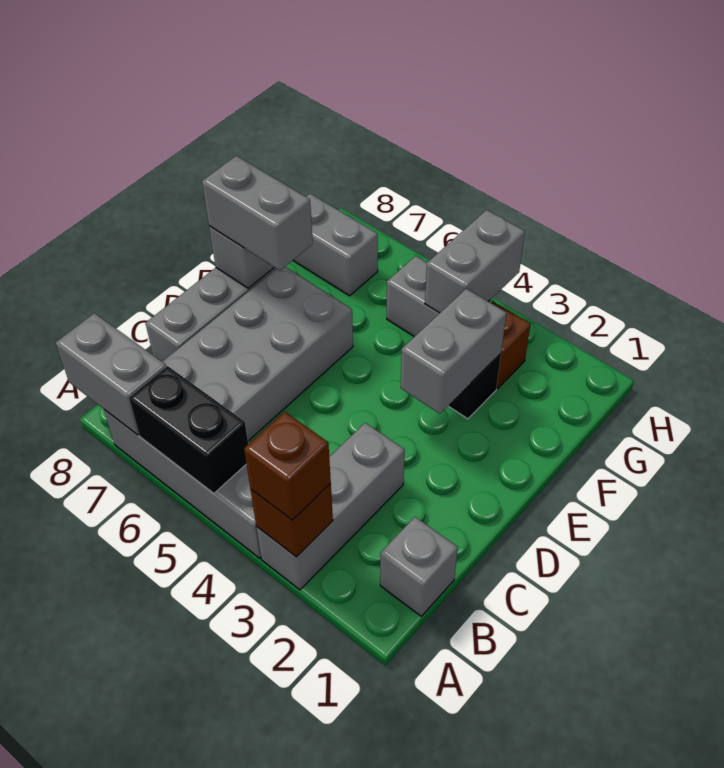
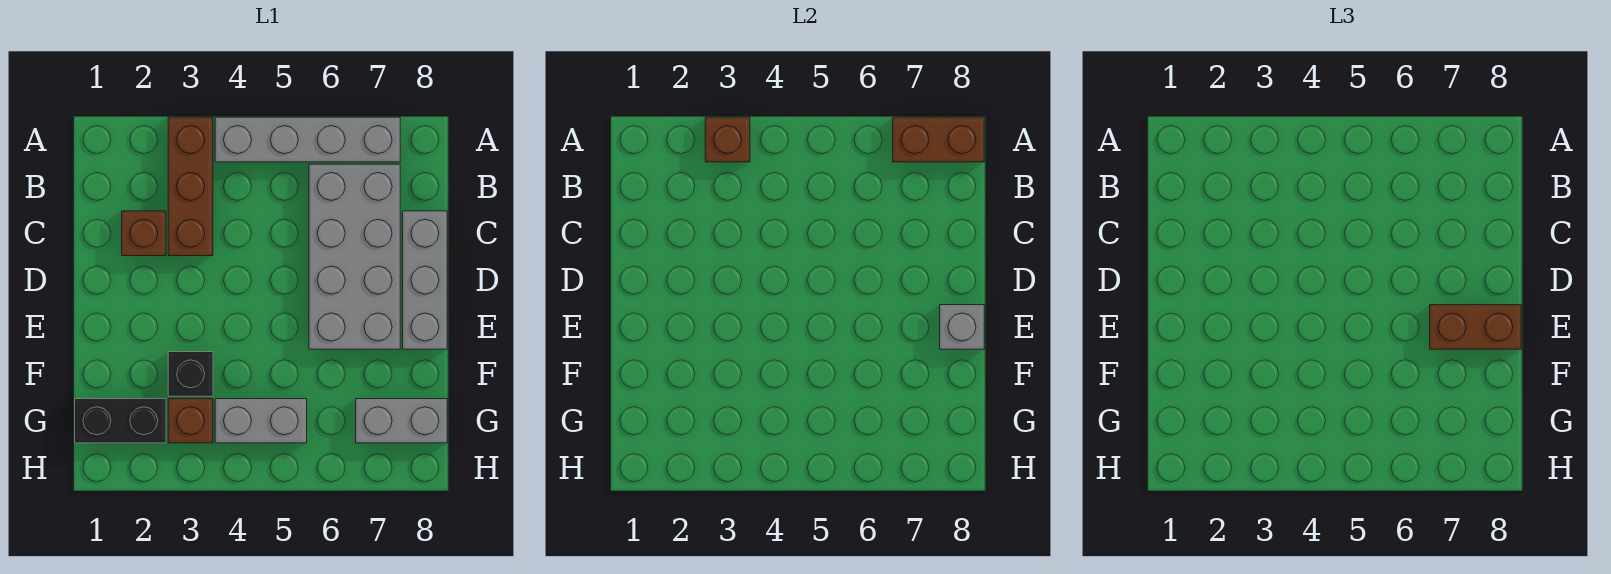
grey brick A3:C3 level 1 -> brown brick A3:C3 level 1
brown brick A3 level 3 -> brown brick C2 level 1
black brick A5:A6 level 2 -> black brick G1:G2 level 1
grey brick A7:A8 level 2 -> brown brick A7:A8 level 2
grey brick B1 level 1 -> none
grey brick E3:F3 level 2 -> none
grey brick E7:E8 level 3 -> brown brick E7:E8 level 3
grey brick G4:H4 level 2 -> none

